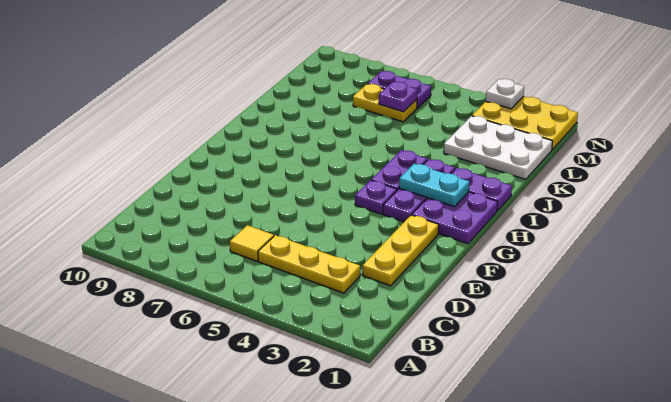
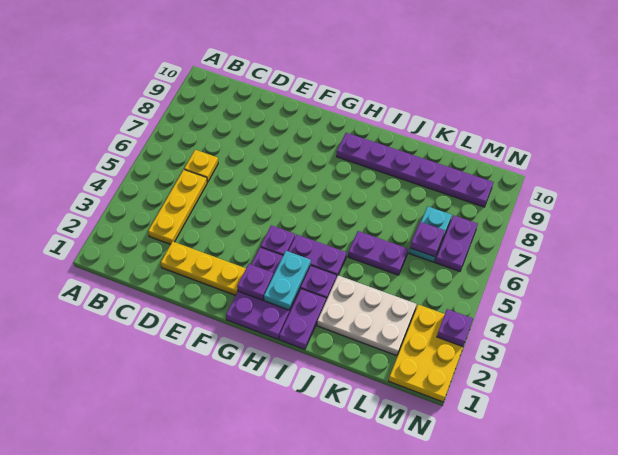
yellow tile C6 level 1 -> yellow plate C6 level 1
none -> purple plate G2 level 2
none -> purple plate H9:M9 level 1
none -> purple plate J5:K5 level 1
white plate K1:L3 level 1 -> white plate J2:L3 level 1
yellow plate L6:L7 level 1 -> cyan plate L6:L7 level 1
white plate N3 level 2 -> purple plate N3 level 2

